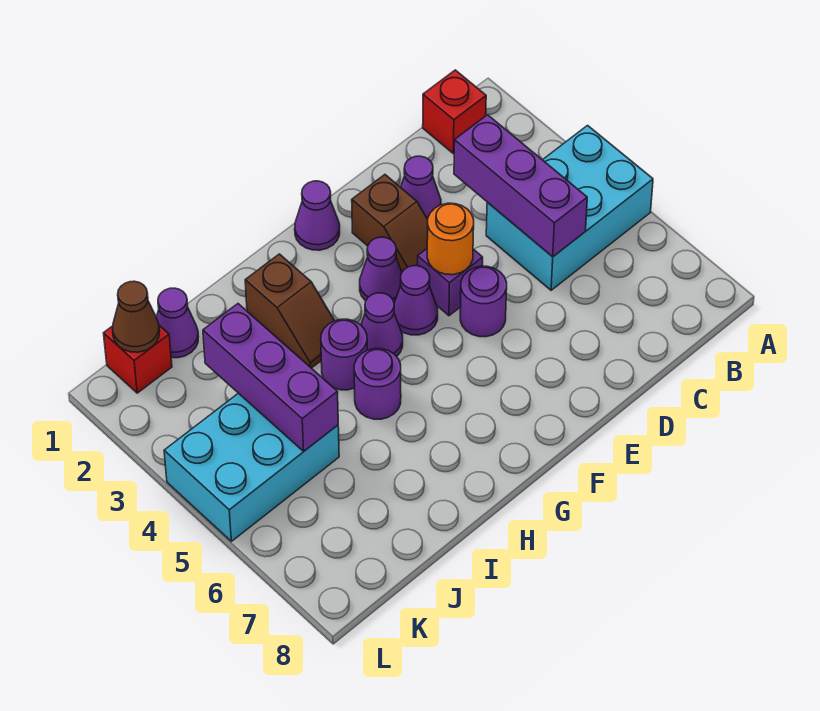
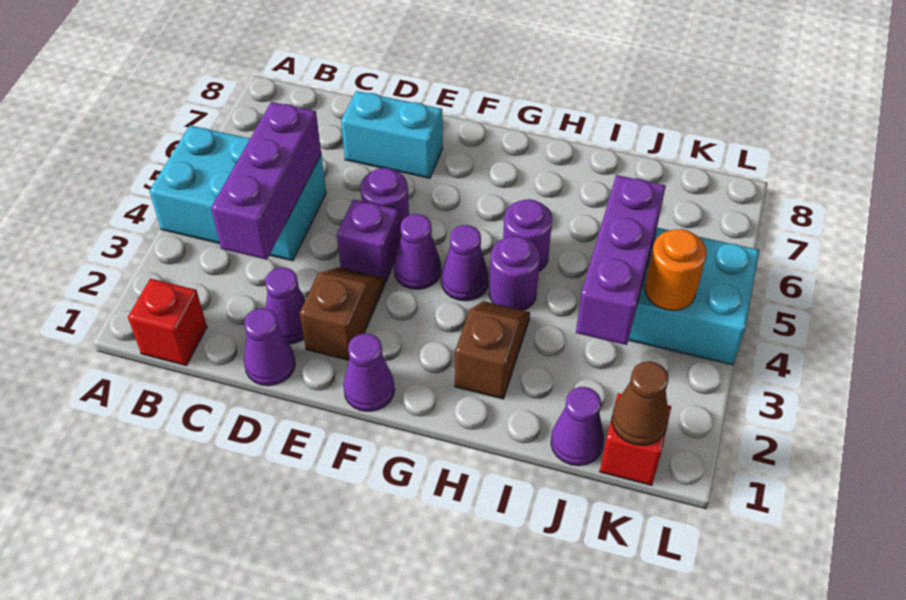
none -> cyan brick D7:E7 level 1
orange round brick E4 level 2 -> orange round brick K4 level 2
purple cone F3 level 1 -> purple cone D1 level 1

